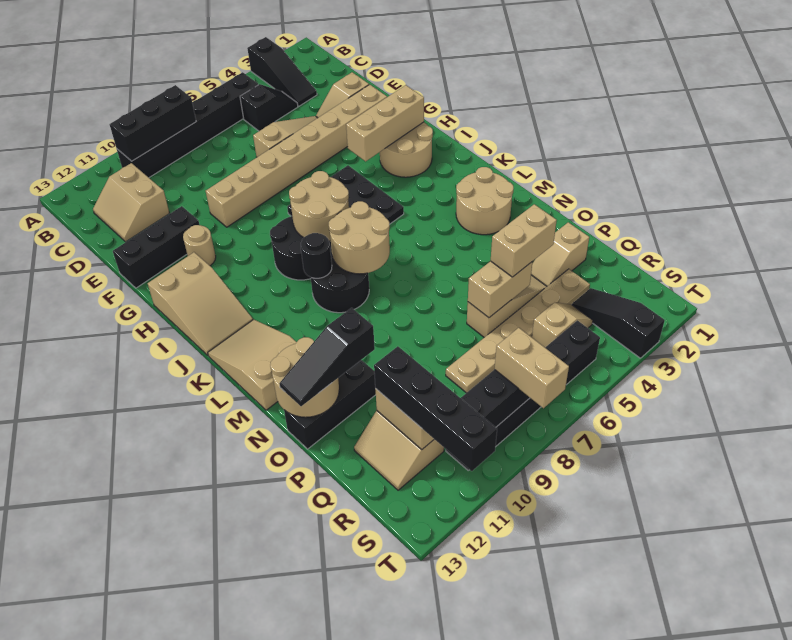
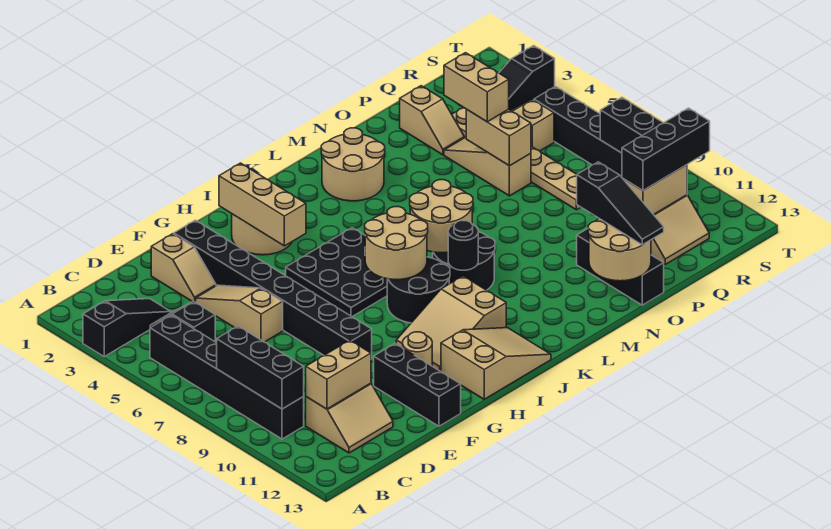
tan brick F2:F9 level 1 -> black brick F2:F9 level 1
tan slope K12:M13 level 1 top M -> tan slope H10:J11 level 1 top J
black brick Q11:T11 level 3 -> black brick Q11:S11 level 3
tan brick S8:T8 level 3 -> tan brick C11:D11 level 2

